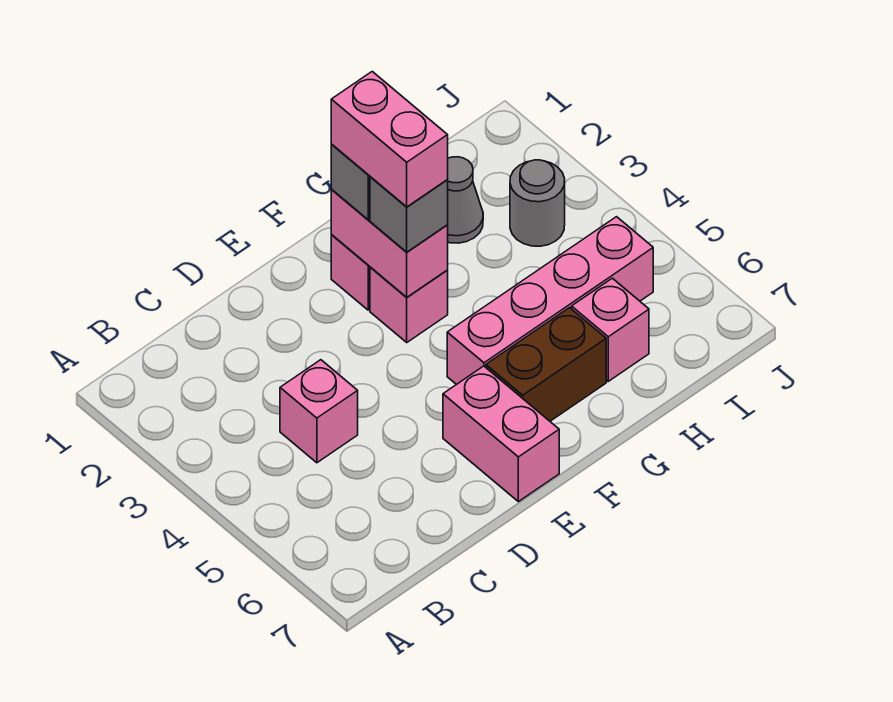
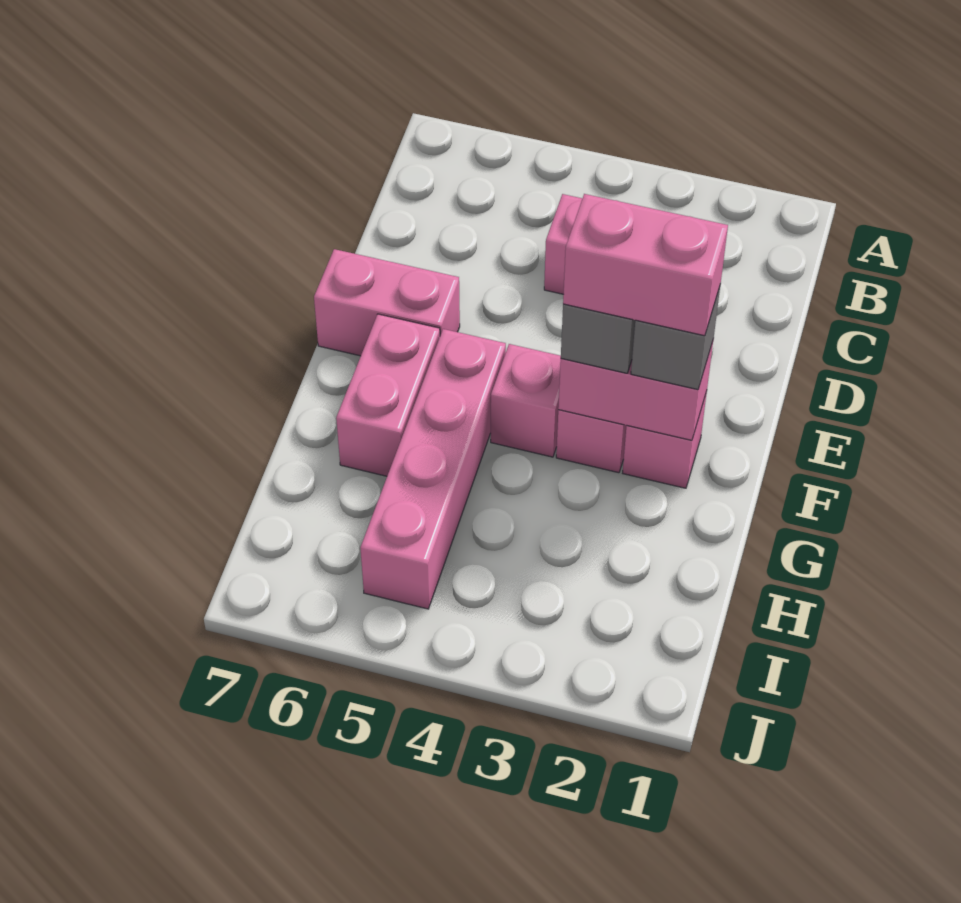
brown brick F6:G6 level 1 -> pink brick F6:G6 level 1
grey cone H2 level 1 -> none
pink brick H6 level 1 -> pink brick F4 level 1
grey round brick I3 level 1 -> none

